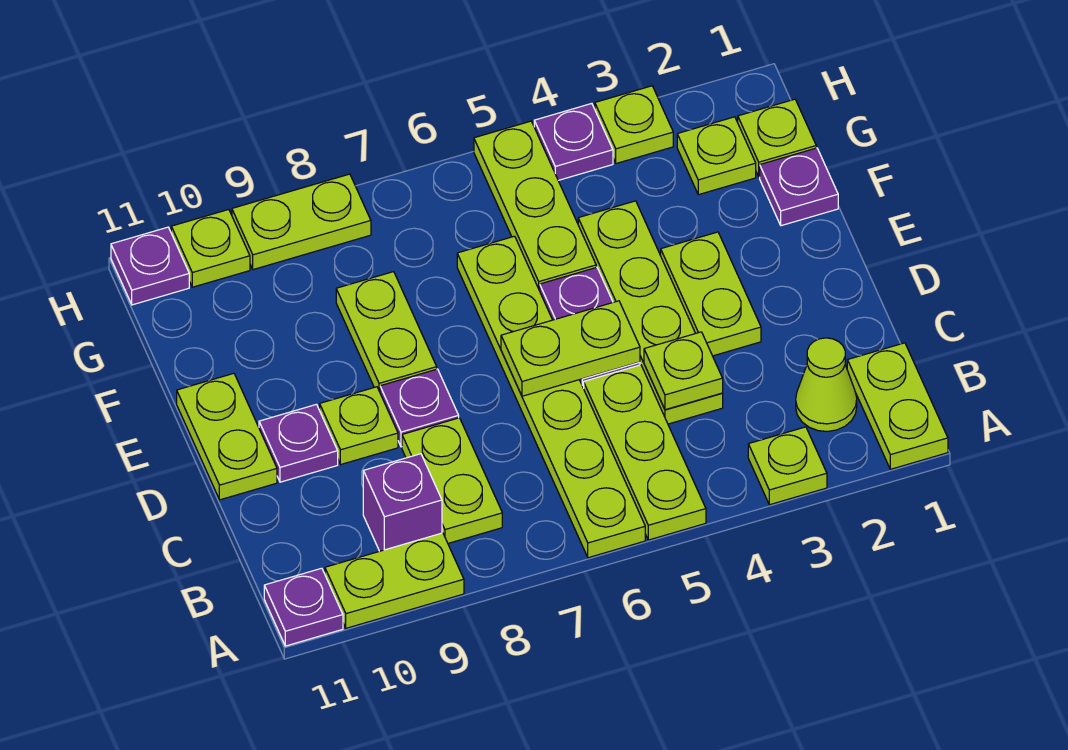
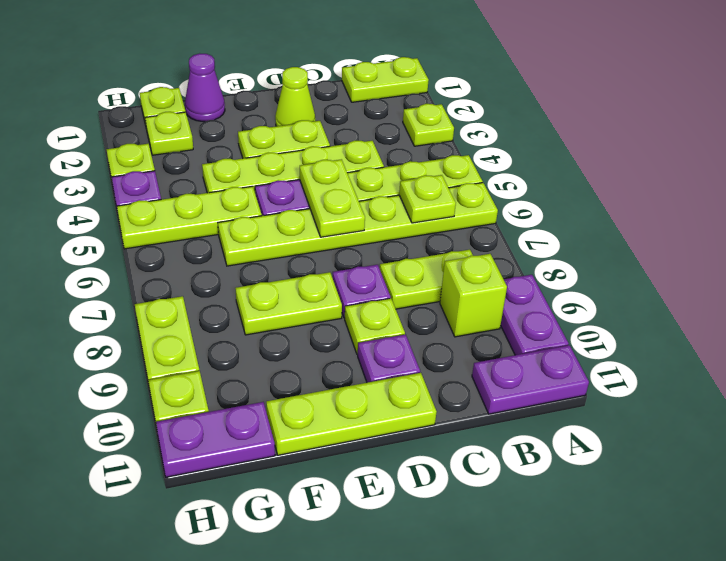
lime plate A9:A10 level 1 -> purple plate A9:A10 level 1
purple plate A11 level 1 -> purple plate A11:B11 level 1
lime cone B2 level 1 -> lime cone D2 level 1
purple brick B9 level 1 -> lime brick B9 level 1
lime plate C4 level 2 -> lime plate B6 level 2
lime plate D11:E11 level 1 -> lime plate D11:F11 level 1
purple plate F1 level 1 -> purple cone F1 level 1
purple plate H11 level 1 -> purple plate G11:H11 level 1

